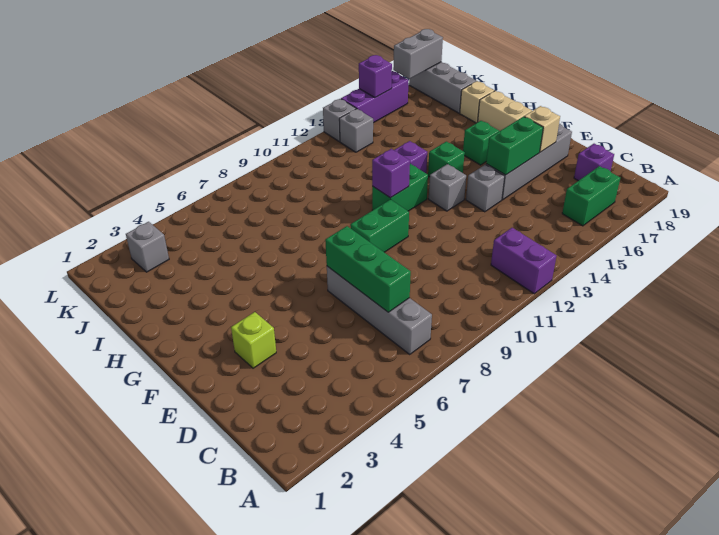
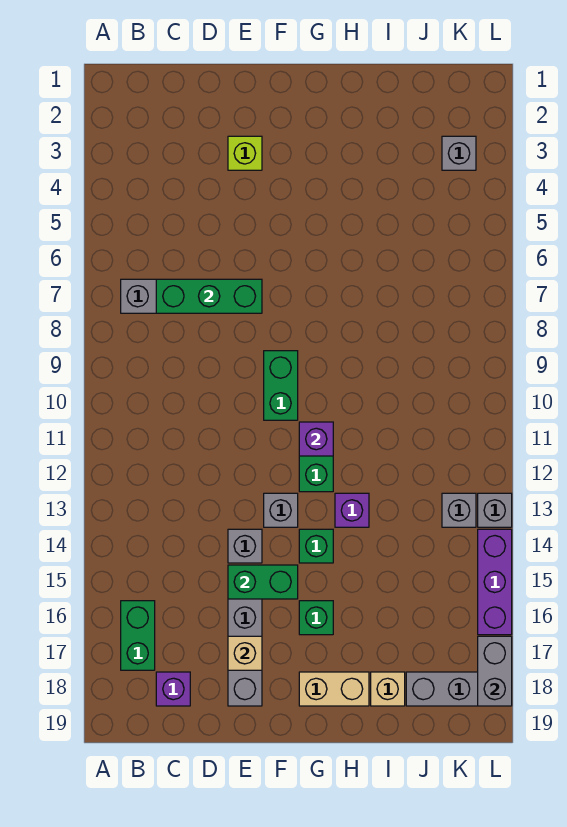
purple brick A12:B12 level 1 -> none
green brick E15:E16 level 2 -> green brick E15:F15 level 2
purple brick L15 level 2 -> none

